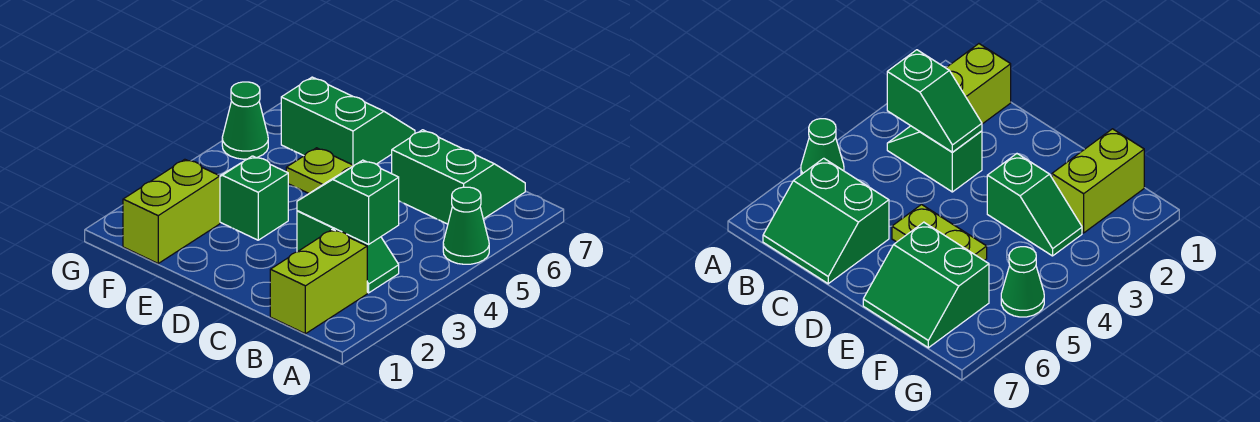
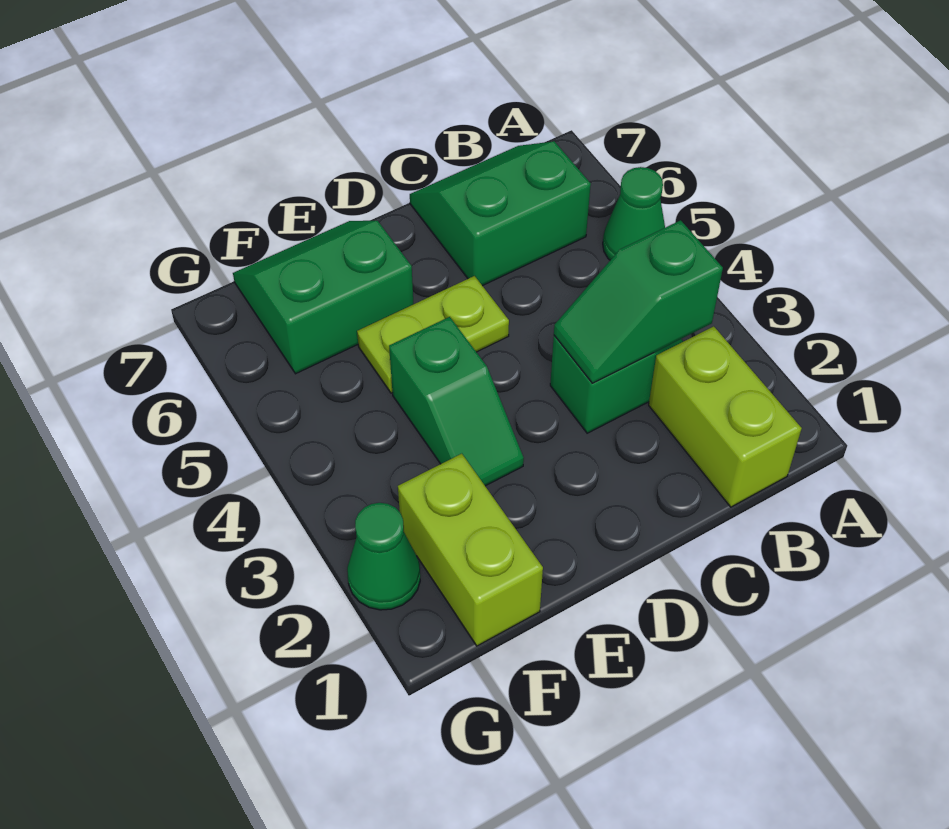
green slope E3:F3 level 1 top E -> green slope E3:E4 level 1 top 4
green cone G5 level 1 -> green cone G2 level 1

